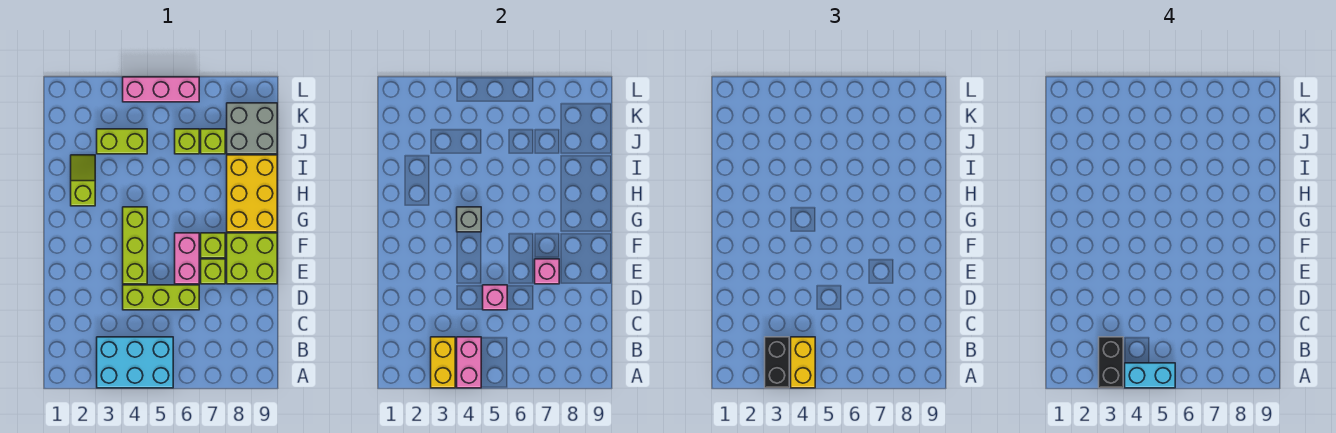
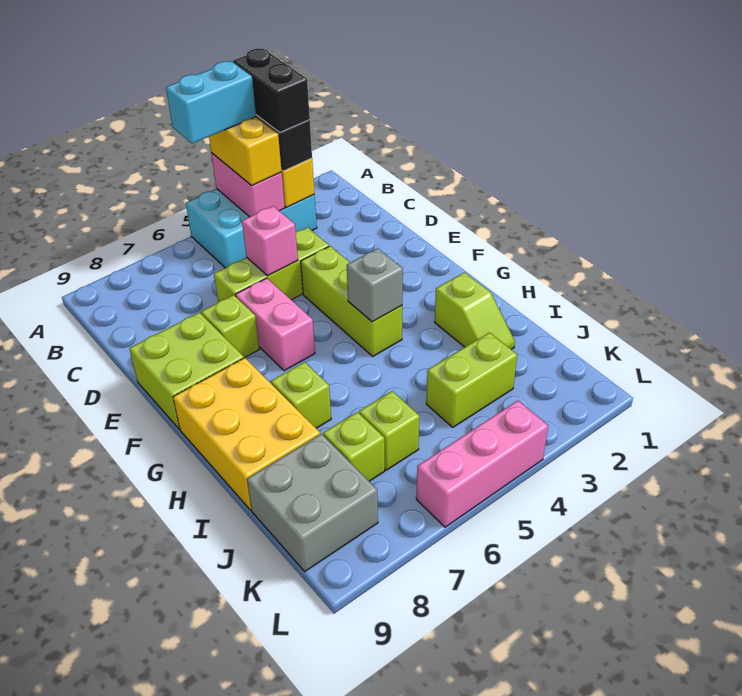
pink brick E7 level 2 -> none
lime brick F7 level 1 -> lime brick H7 level 1

